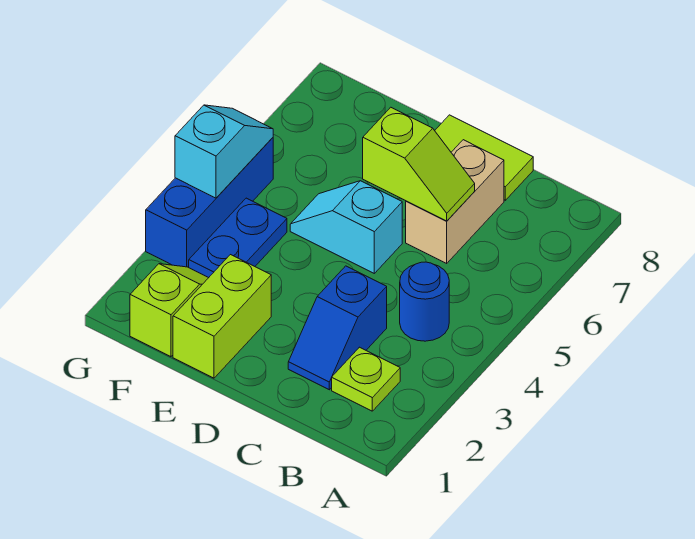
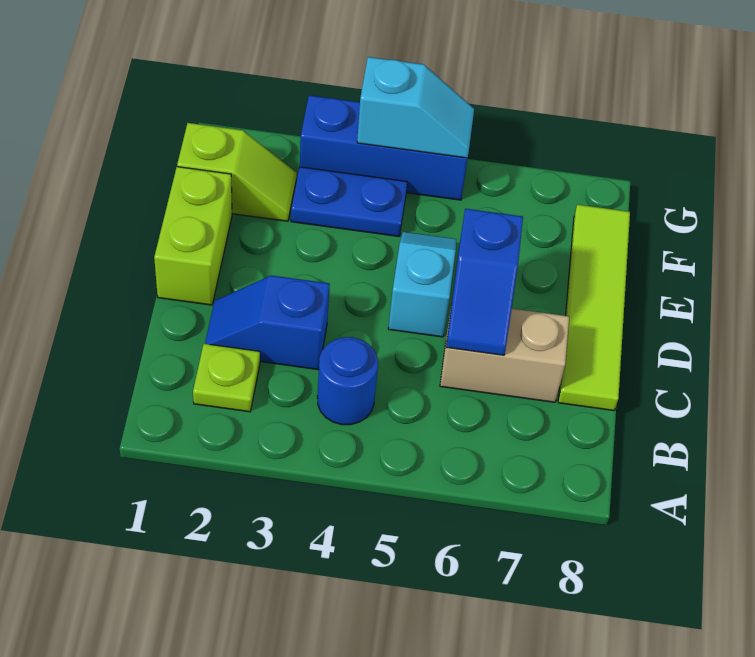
lime slope C6:D6 level 2 top D -> blue slope C6:D6 level 2 top D
lime tile C8:D8 level 1 -> lime tile C8:F8 level 1
lime brick E1:E2 level 1 -> lime brick D1:E1 level 1

